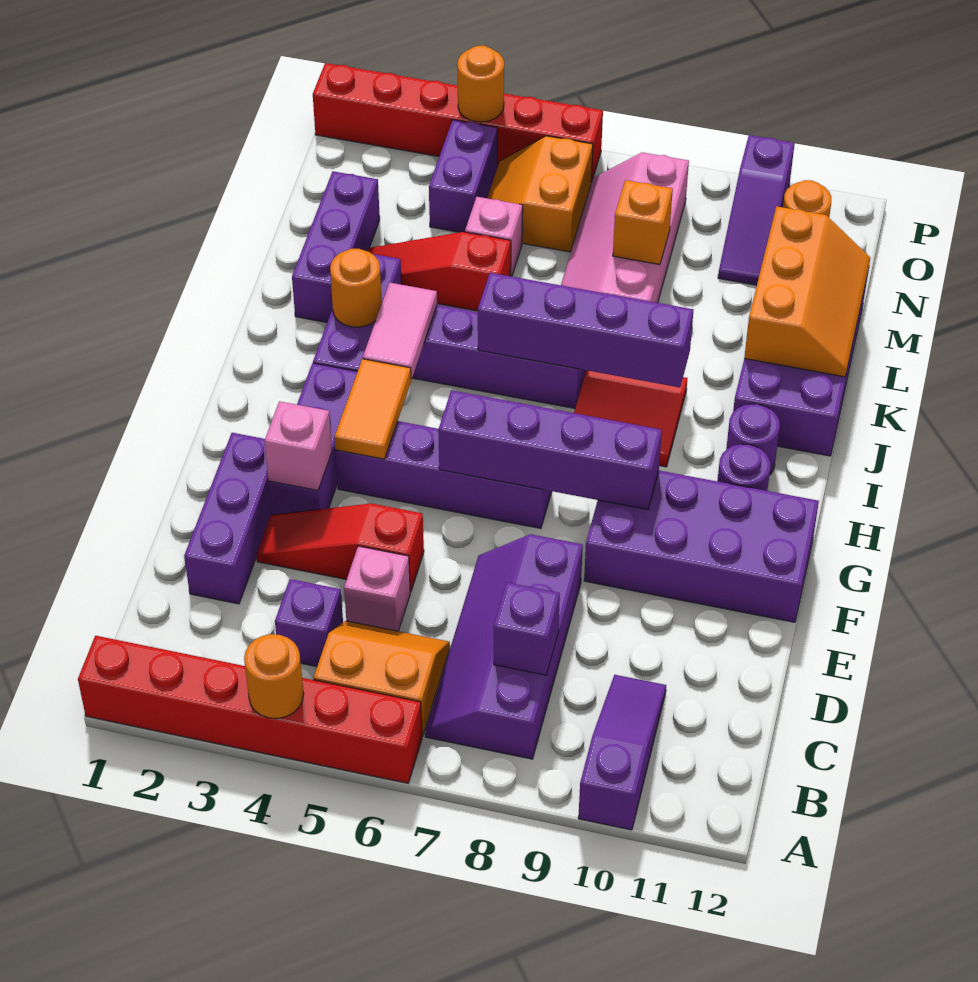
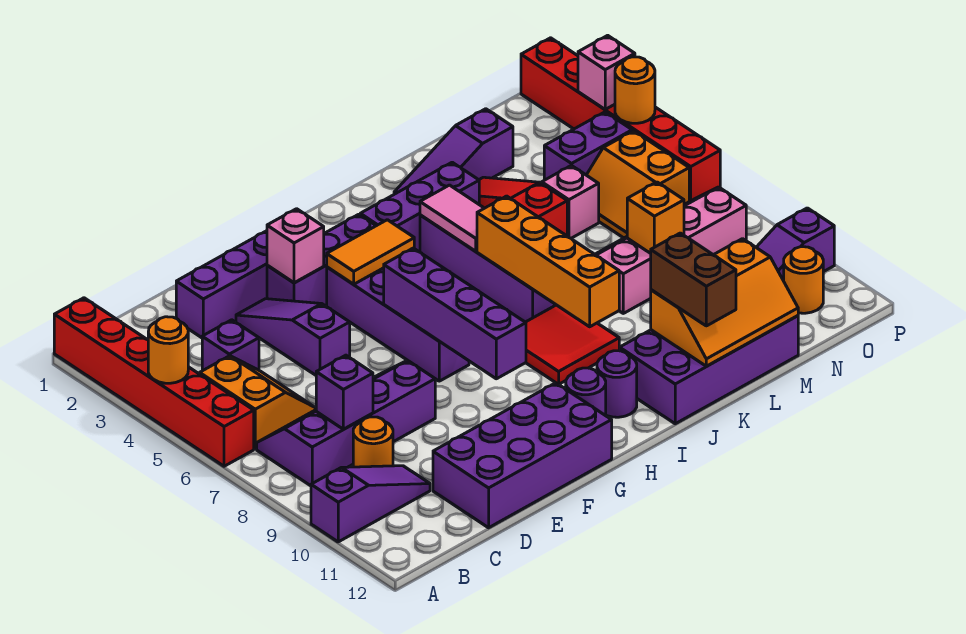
pink brick D5 level 1 -> pink brick P3 level 2
red slope E3:E5 level 1 top 5 -> purple slope E3:E5 level 1 top 5
purple brick F9:G12 level 1 -> purple brick D11:G12 level 1
pink tile I4:J4 level 2 -> pink tile J4:J5 level 2
orange round brick J3 level 2 -> orange round brick C9 level 1
purple brick J6:J9 level 2 -> orange brick J6:J9 level 2
purple brick K2:M2 level 1 -> purple slope K2:M2 level 1 top M
none -> brown brick K11:K12 level 3
orange slope N5:O6 level 1 top 6 -> orange slope N5:O6 level 1 top O

